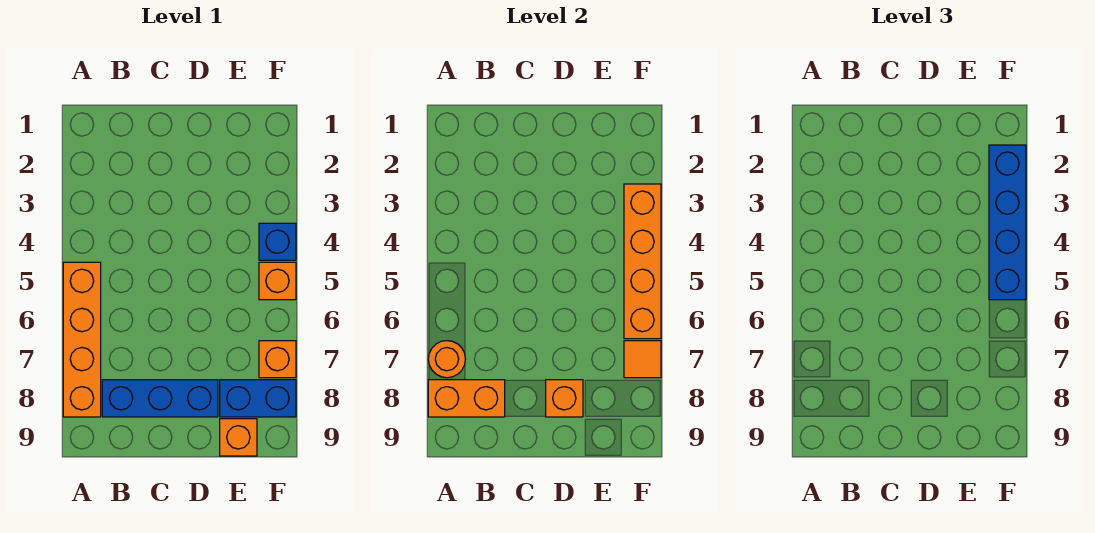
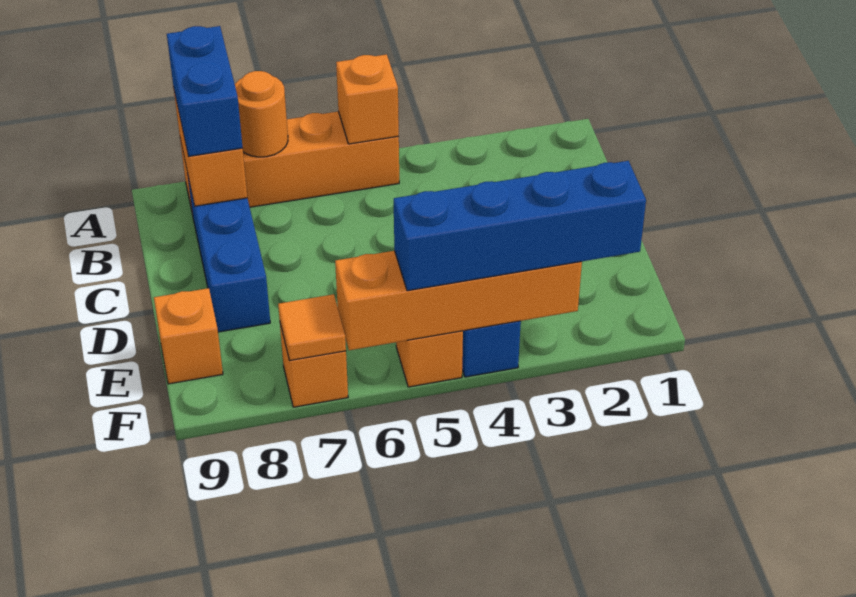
orange brick D8 level 2 -> orange brick A5 level 2
blue brick E8:F8 level 1 -> blue brick A8:B8 level 3

